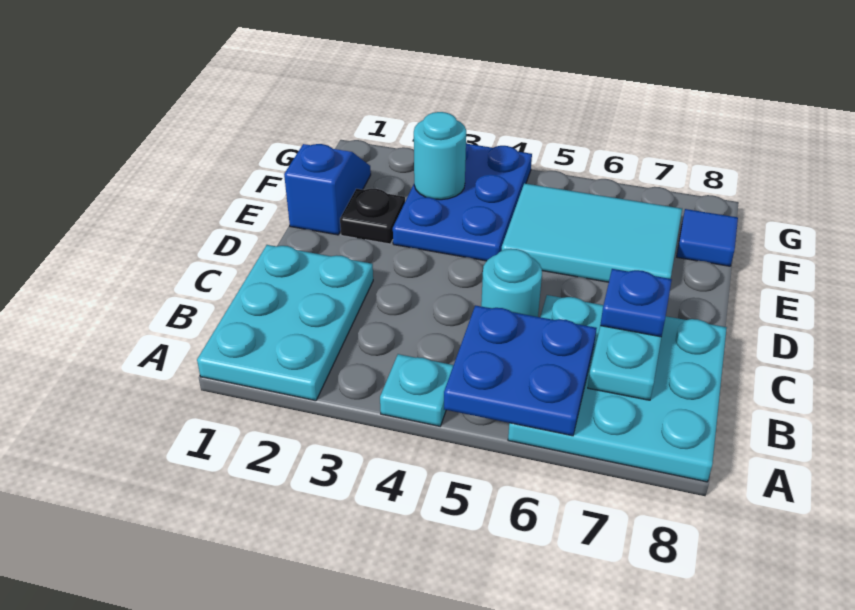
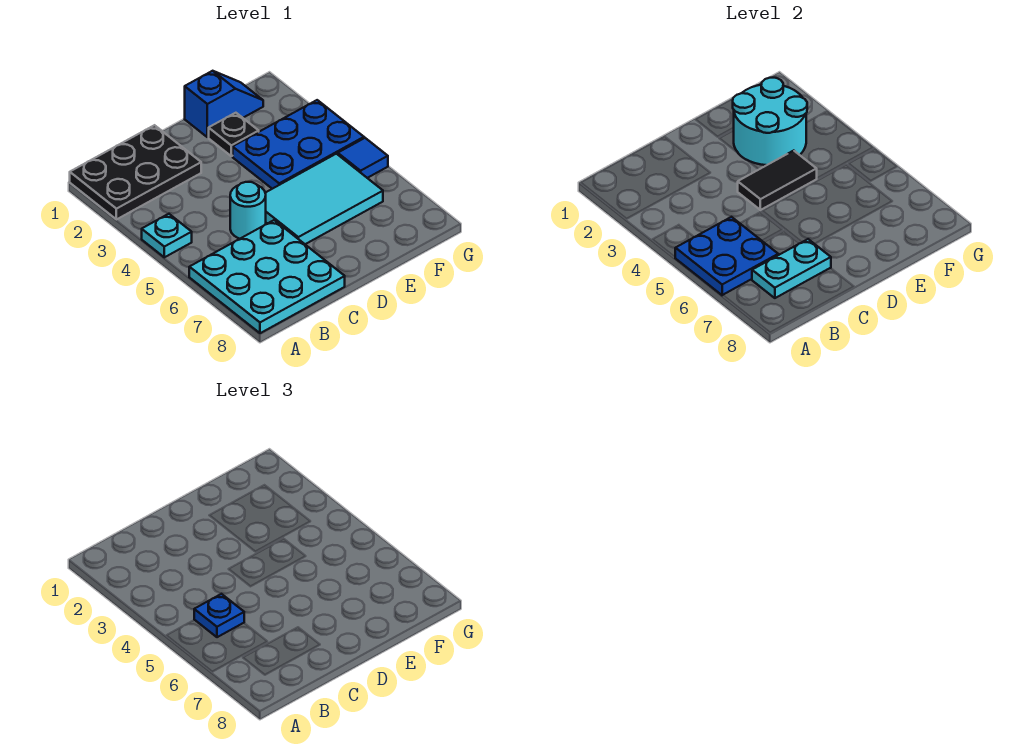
cyan plate A1:C2 level 1 -> black plate A1:C2 level 1
blue plate C7 level 3 -> blue plate B5 level 3
none -> black tile D4:E4 level 2
cyan tile E5:F7 level 1 -> cyan tile D5:F6 level 1
cyan round brick F3 level 2 -> cyan round brick E2:F3 level 2
blue tile F8 level 1 -> blue tile G5 level 1

